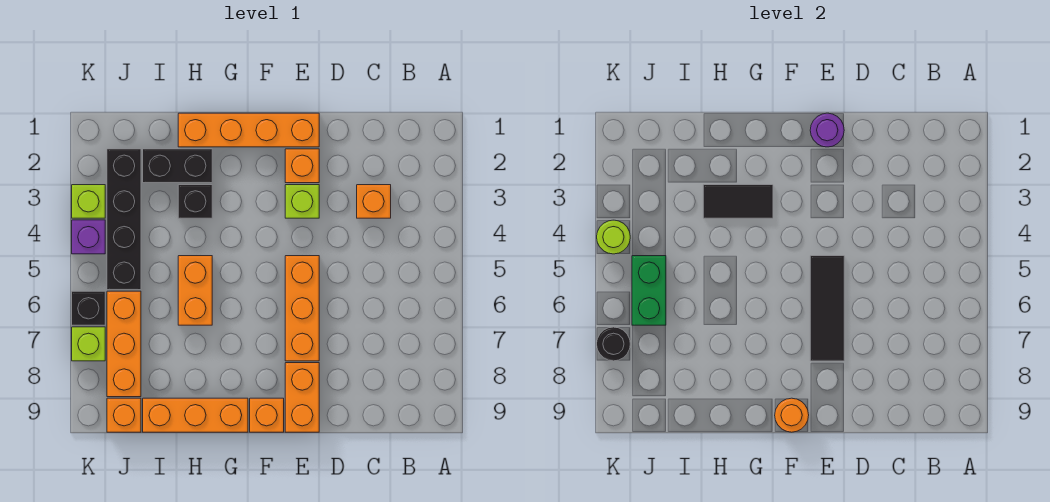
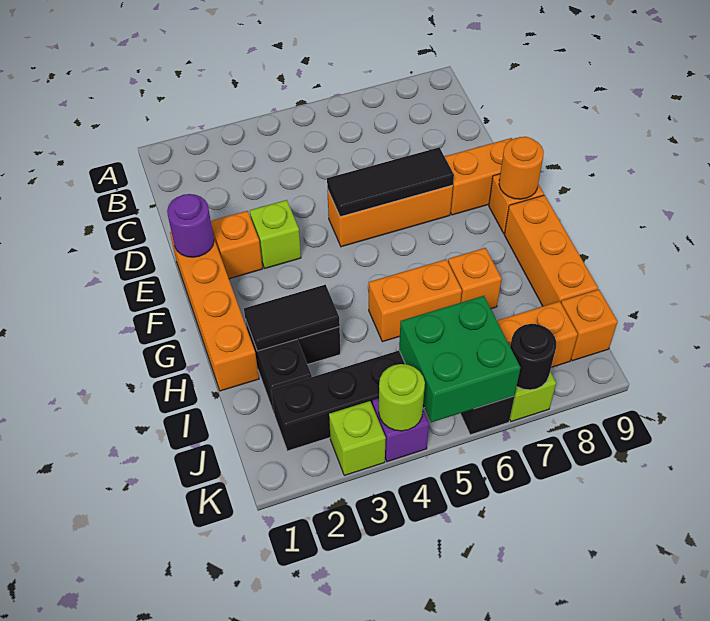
orange brick C3 level 1 -> orange brick H7 level 1
black tile G3:H3 level 2 -> black tile H2:H3 level 2
green brick J5:J6 level 2 -> green brick J5:K6 level 2

